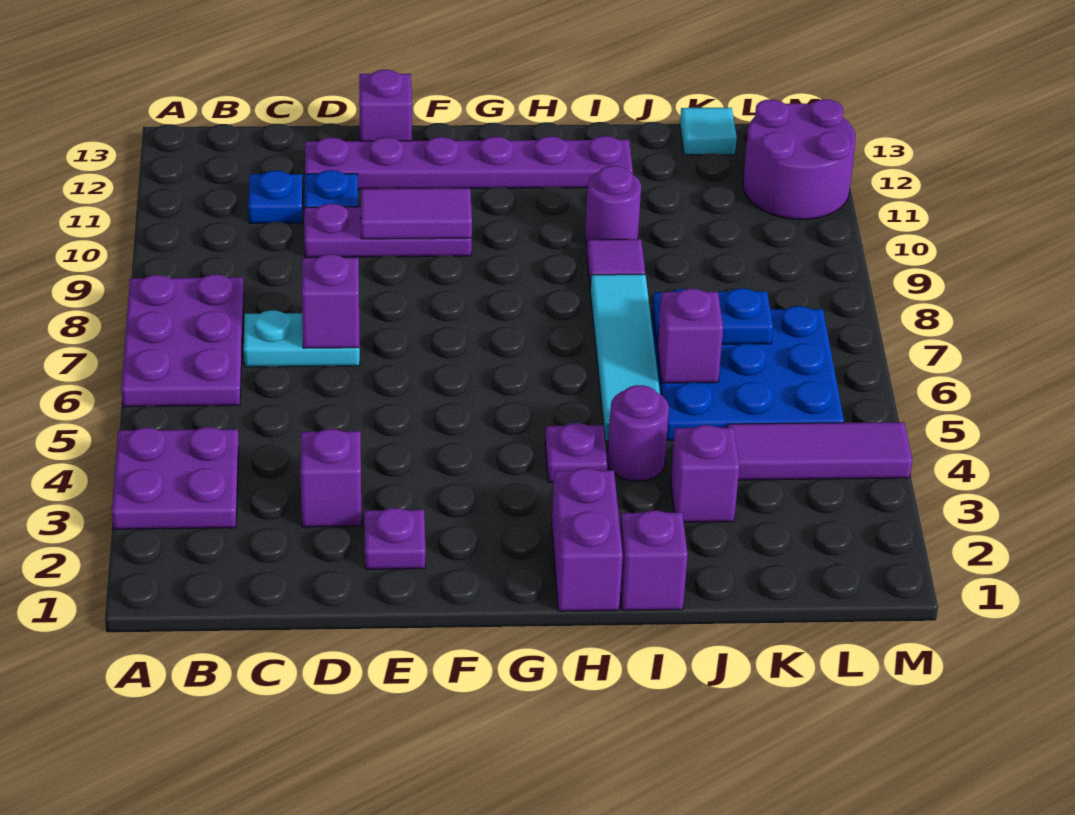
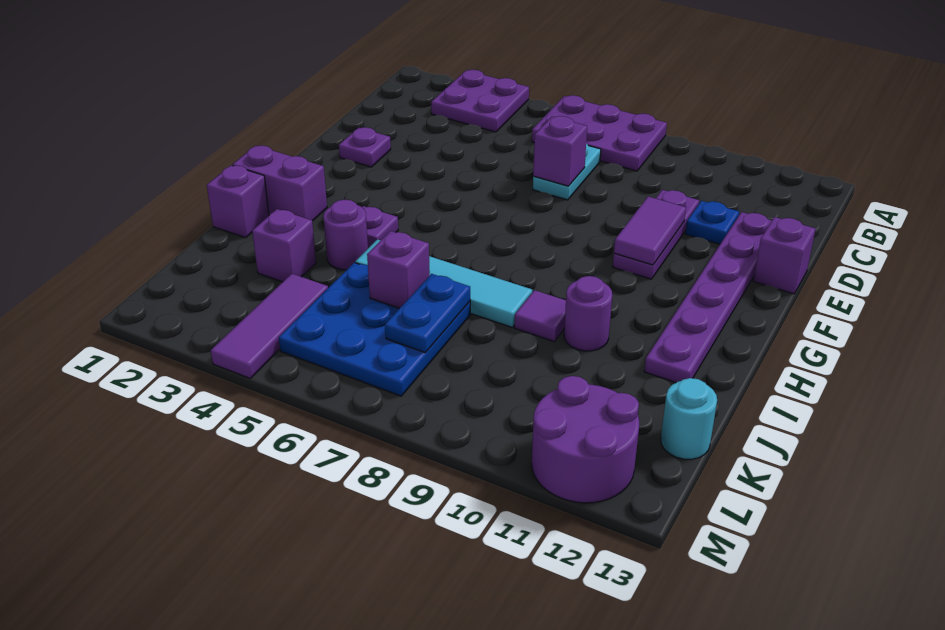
blue plate C11 level 1 -> none
purple brick D3 level 1 -> none
cyan tile K13 level 1 -> cyan round brick K13 level 1

